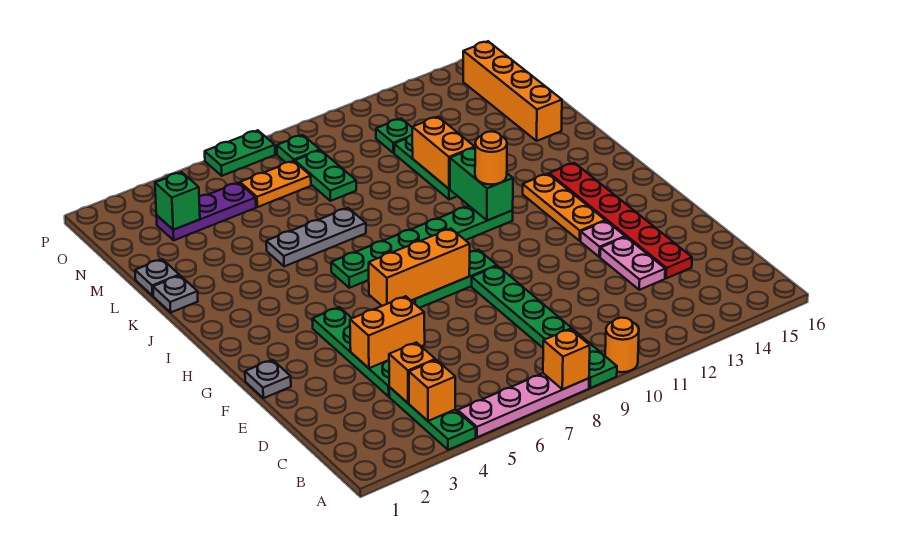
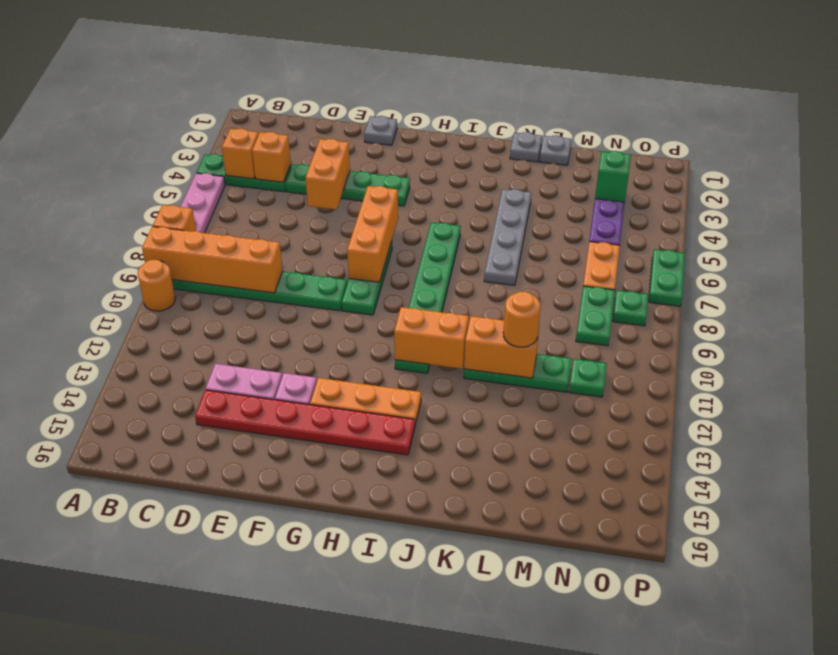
green brick I11:J11 level 2 -> orange brick I11:J11 level 2
orange round brick I11 level 3 -> orange round brick L11 level 3
grey plate K5:K7 level 1 -> grey plate K4:K7 level 1
orange brick L15:O15 level 1 -> orange brick A9:D9 level 2
green plate M8:N8 level 1 -> green plate N8:N9 level 1

